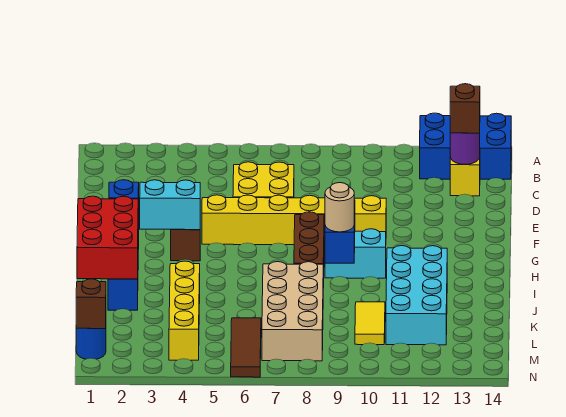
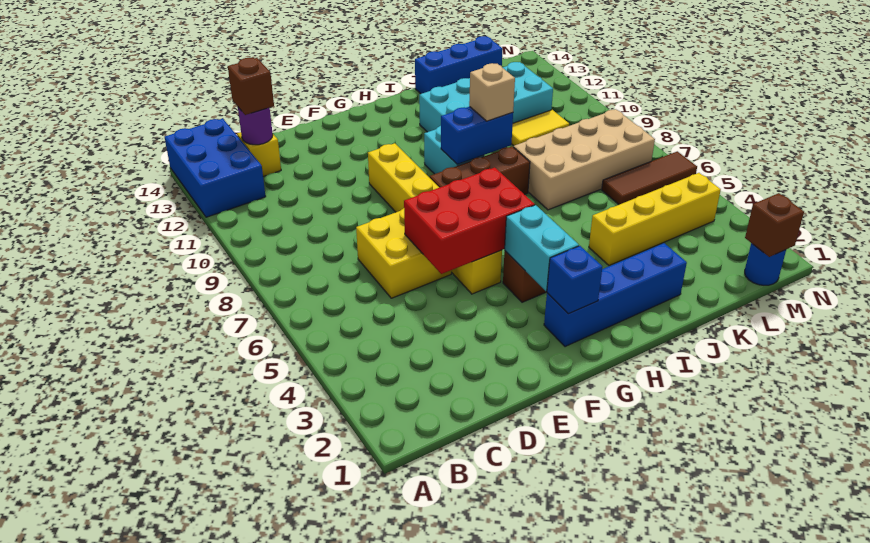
red brick H1:J2 level 2 -> red brick E5:G6 level 2
tan round brick I9 level 3 -> tan brick I9 level 3
none -> blue brick J14:L14 level 1

